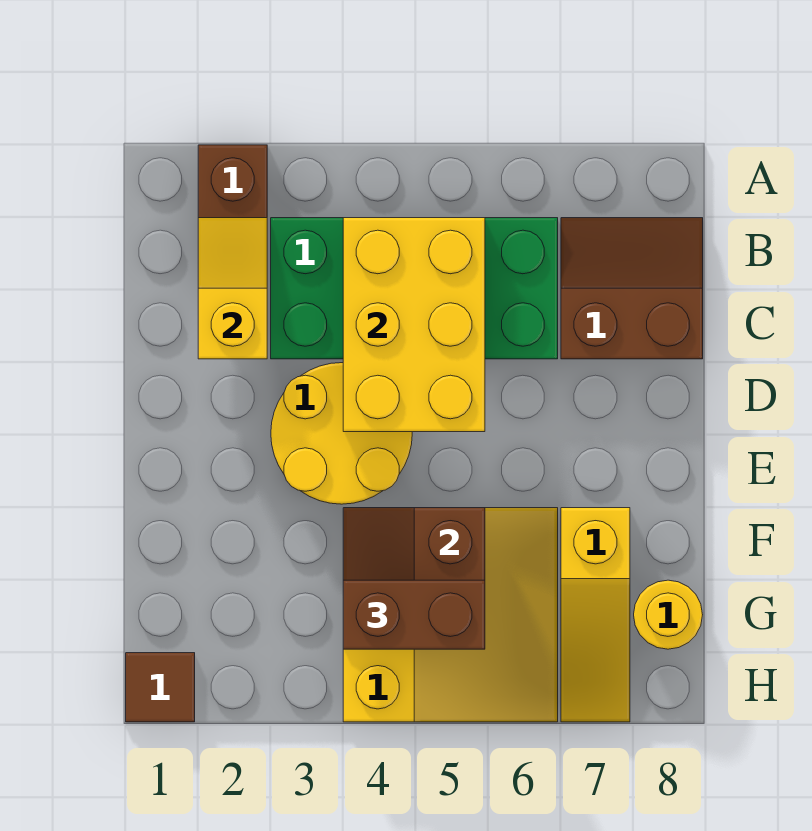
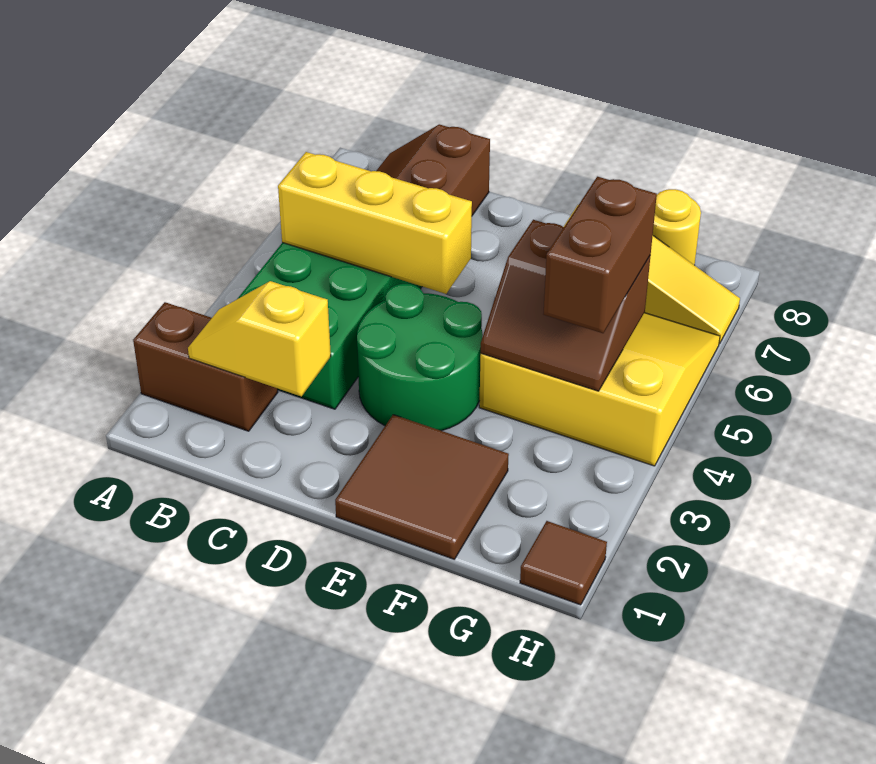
yellow brick B4:D5 level 2 -> yellow brick B5:D5 level 2
yellow round brick D3:E4 level 1 -> green round brick D3:E4 level 1
none -> brown tile E1:F2 level 1

